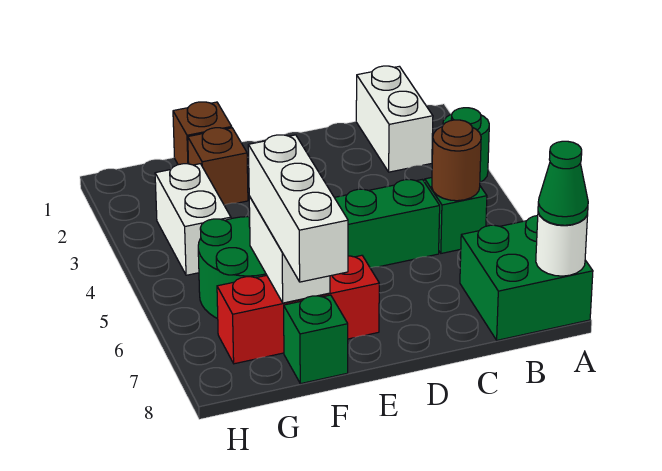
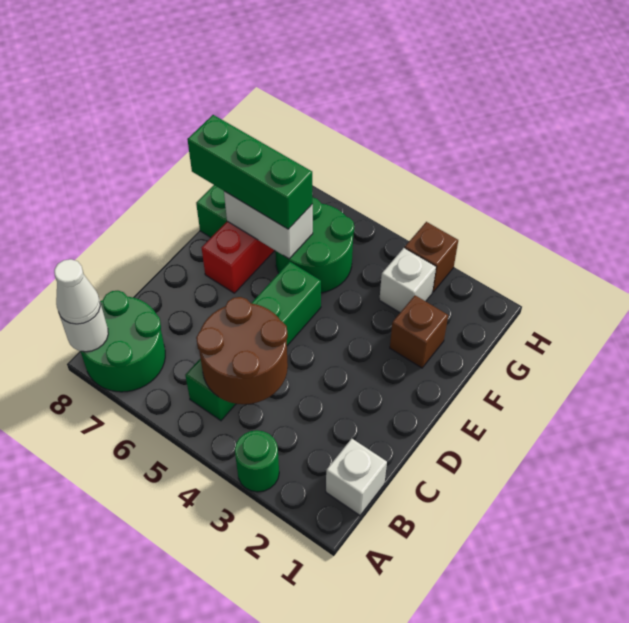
green brick A7:B8 level 1 -> green round brick A7:B8 level 1
green cone A8 level 3 -> white cone A8 level 3
white brick B1:B2 level 1 -> white brick B1 level 1
brown round brick B5 level 2 -> brown round brick B4:C5 level 2
brown brick F1 level 1 -> brown brick H3 level 1
white brick F6:F8 level 3 -> green brick F6:F8 level 3
white brick G3:G4 level 1 -> white brick G3 level 1

